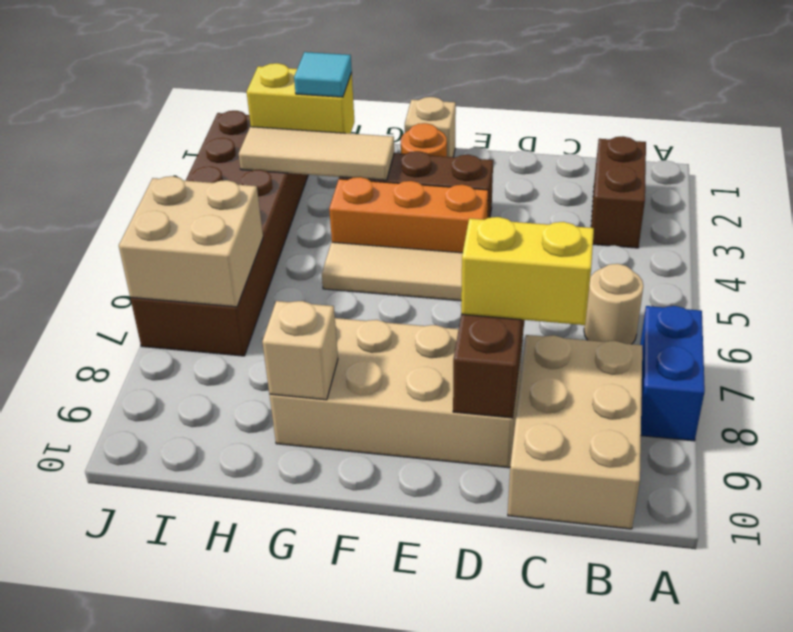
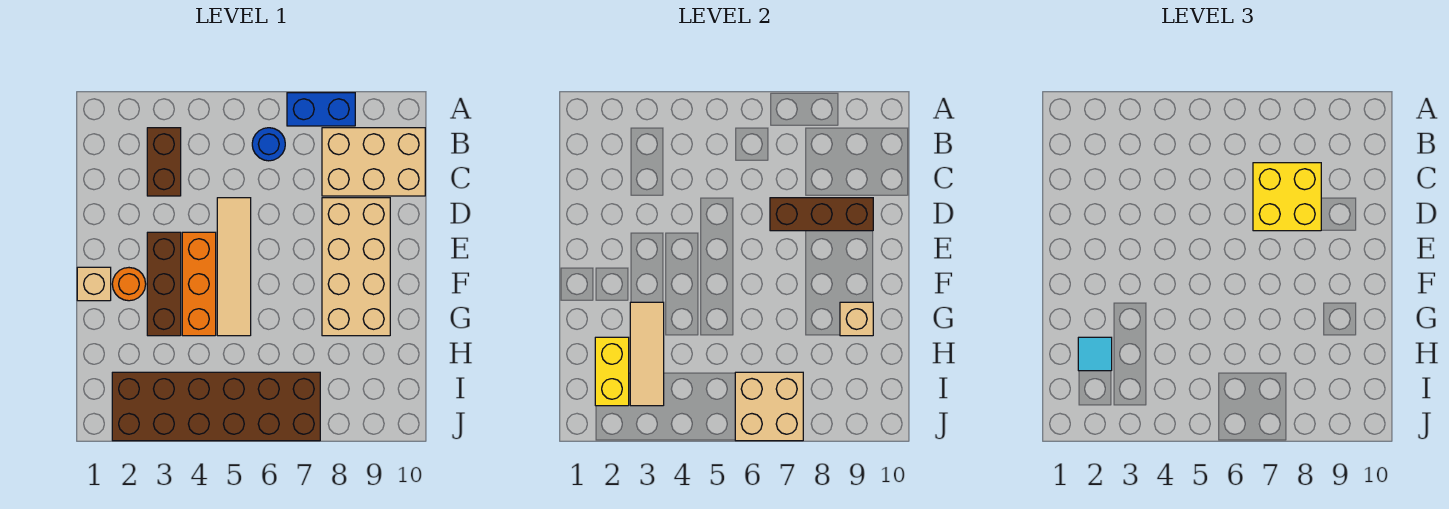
brown brick B2:B3 level 1 -> brown brick B3:C3 level 1
tan round brick B6 level 1 -> blue round brick B6 level 1
yellow brick C8:D8 level 3 -> yellow brick C7:D8 level 3

